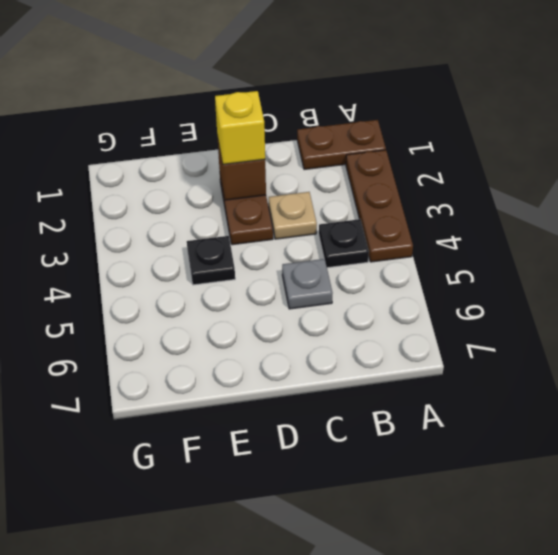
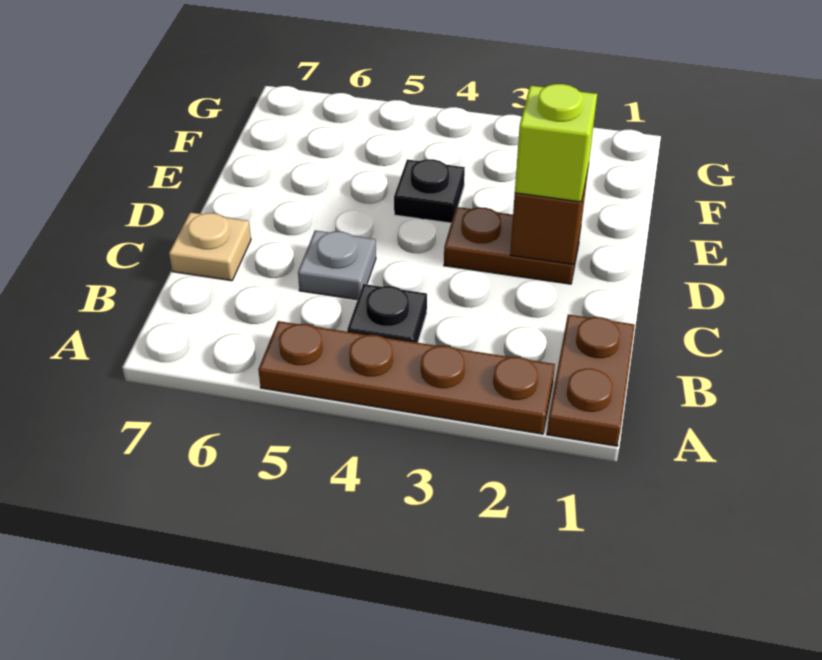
brown plate A2:A4 level 1 -> brown plate A2:A5 level 1
tan plate C3 level 1 -> tan plate C7 level 1
yellow brick D2 level 3 -> lime brick D2 level 3

